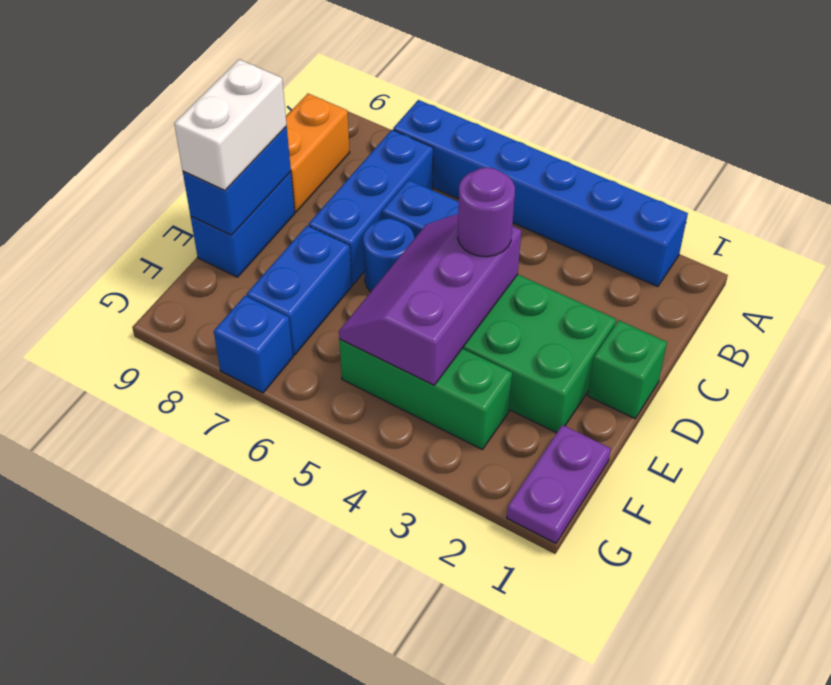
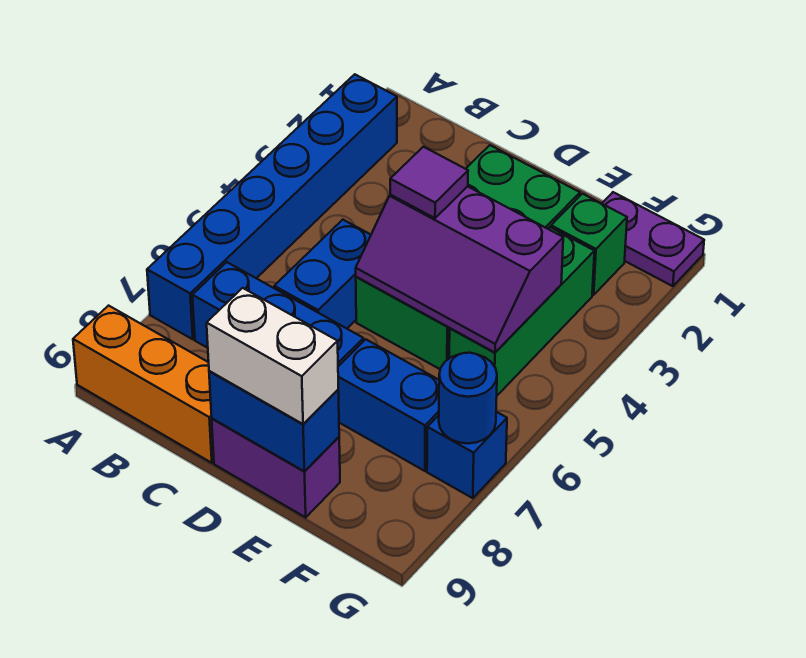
orange brick B9:C9 level 1 -> orange brick A9:C9 level 1
green brick D1 level 1 -> green brick F2 level 1
purple round brick D4 level 3 -> purple tile D4 level 3
blue round brick D6 level 1 -> blue round brick G7 level 2
blue brick D9:E9 level 1 -> purple brick D9:E9 level 1

